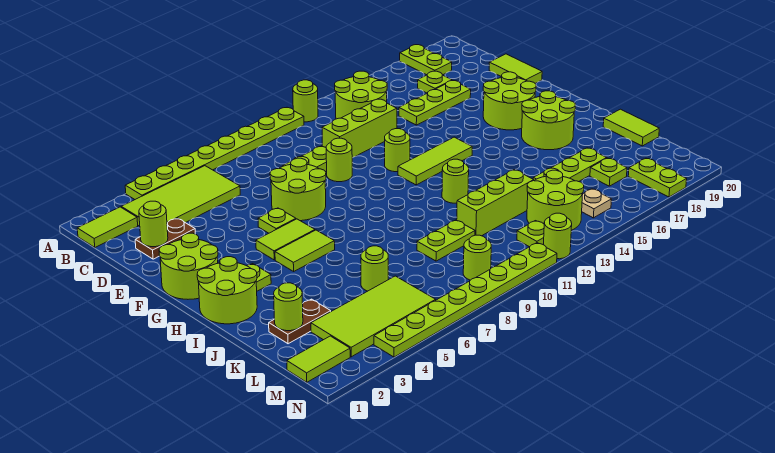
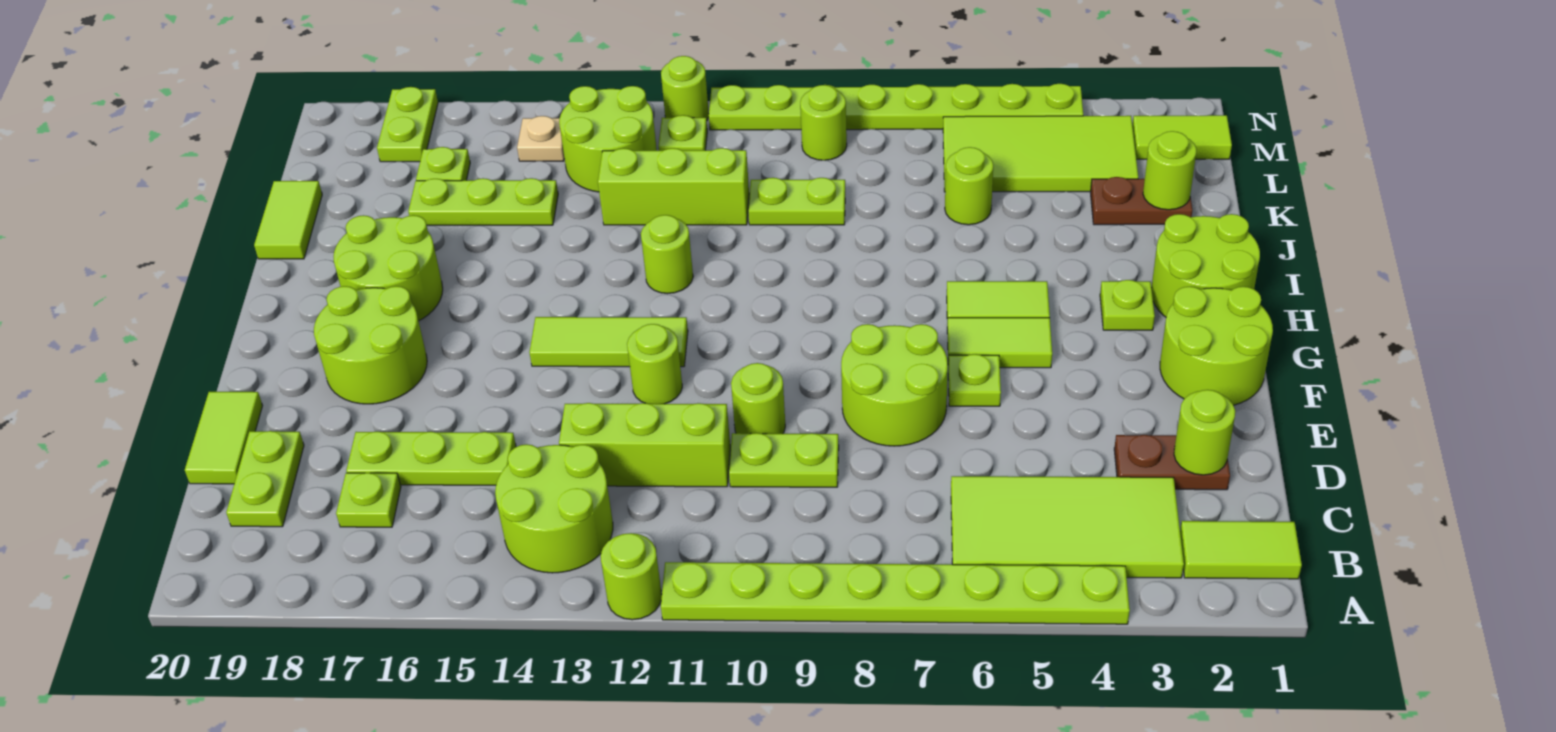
lime plate A18:B18 level 1 -> lime plate C19:D19 level 1

